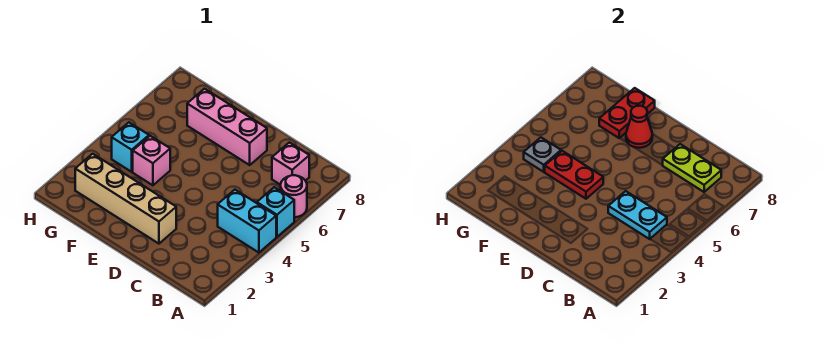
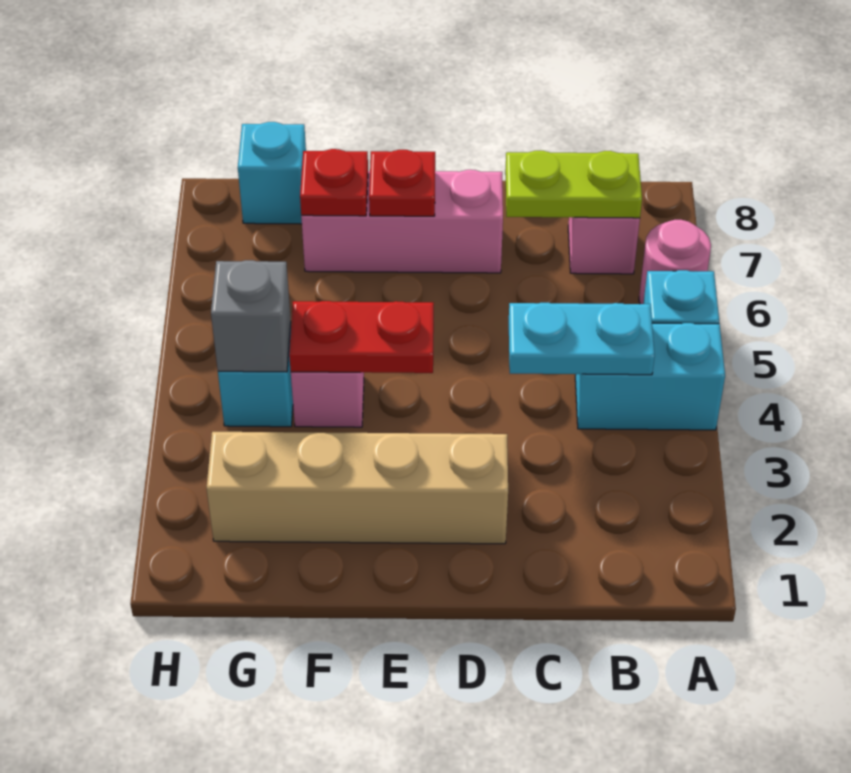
red cone E7 level 2 -> red plate E7 level 2
red plate F7:F8 level 2 -> red plate F7 level 2
grey plate G4 level 2 -> grey brick G4 level 2
none -> cyan brick G8 level 1

